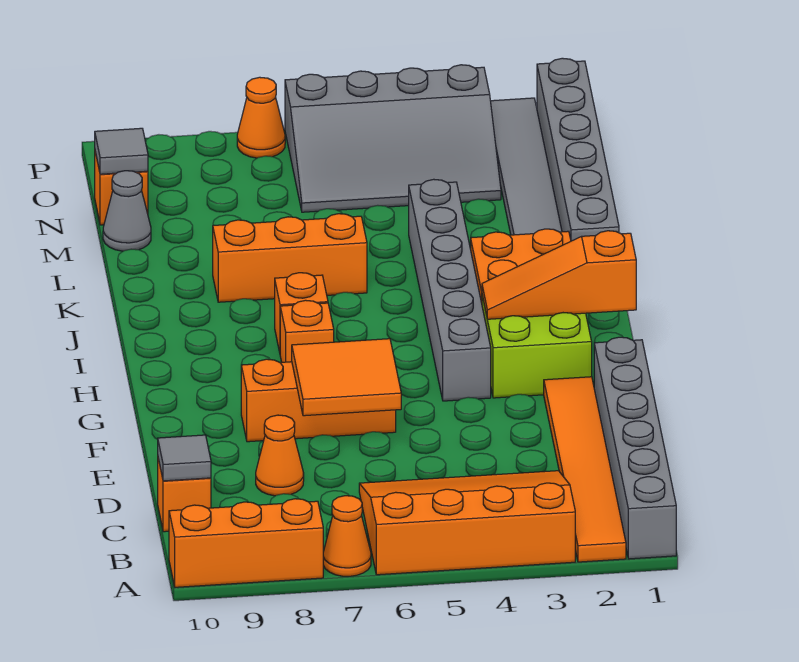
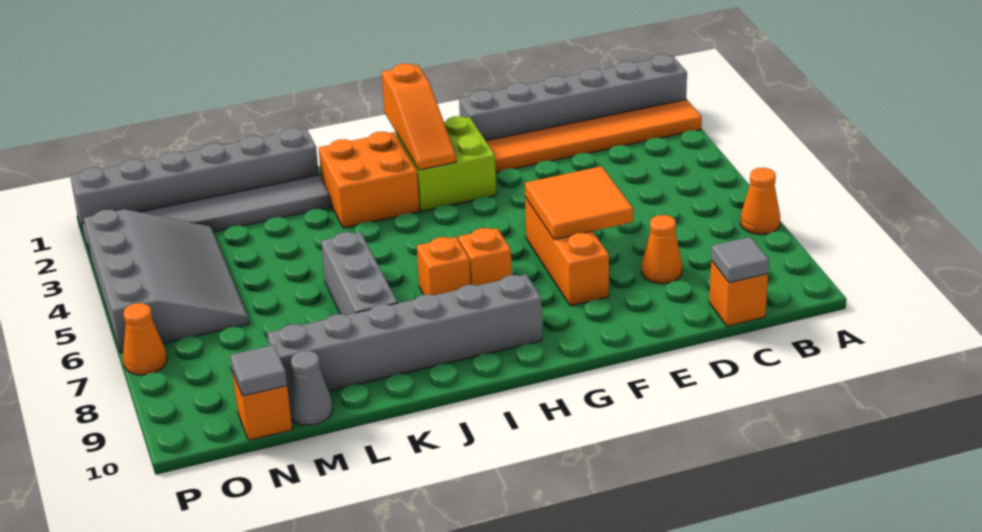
orange slope A3:C6 level 1 top A -> none
orange brick A8:A10 level 1 -> none
grey brick G4:L4 level 1 -> grey brick H9:M9 level 1
orange brick K6:K8 level 1 -> grey brick K6:K8 level 1

